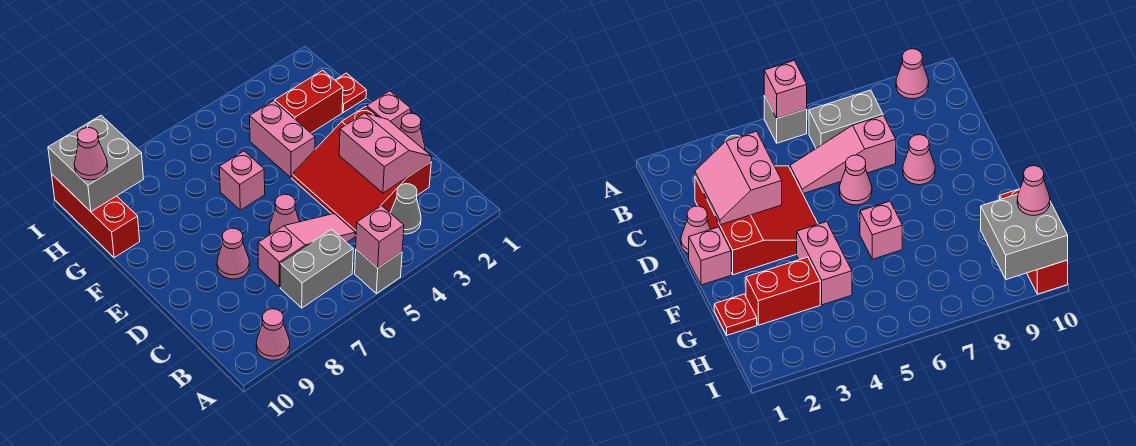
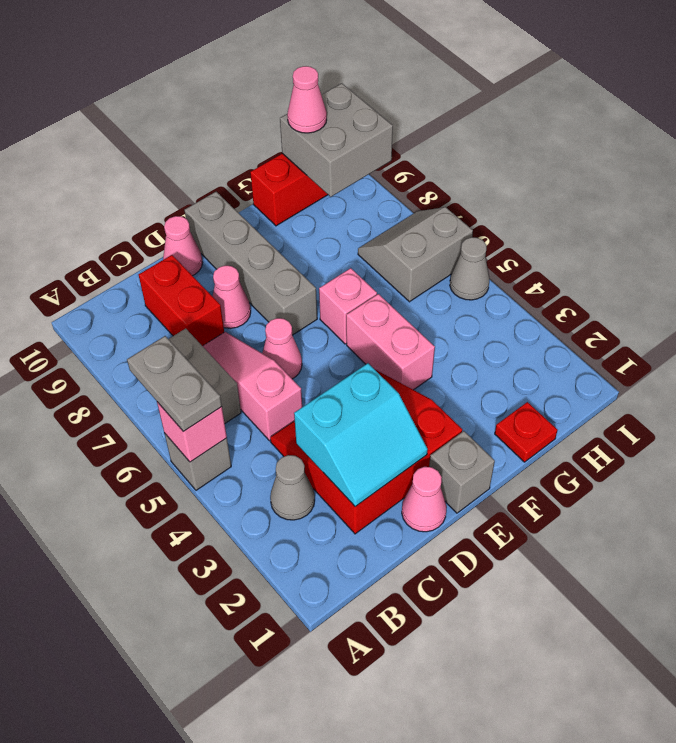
none -> grey plate A5:A6 level 3
pink cone A9 level 1 -> pink cone D10 level 1
pink slope C2:D3 level 2 top 3 -> cyan slope C2:D3 level 2 top 3
pink slope C5:C7 level 1 top 7 -> pink slope C5:C7 level 1 top 5
pink brick E1 level 1 -> grey brick E1 level 1
none -> grey brick E7:E10 level 1
pink brick F4:G4 level 1 -> pink brick F4:F5 level 1
red brick G2:G3 level 1 -> red brick C8:C9 level 1
none -> grey slope H6:I7 level 1 top 6
none -> grey cone I5 level 1

